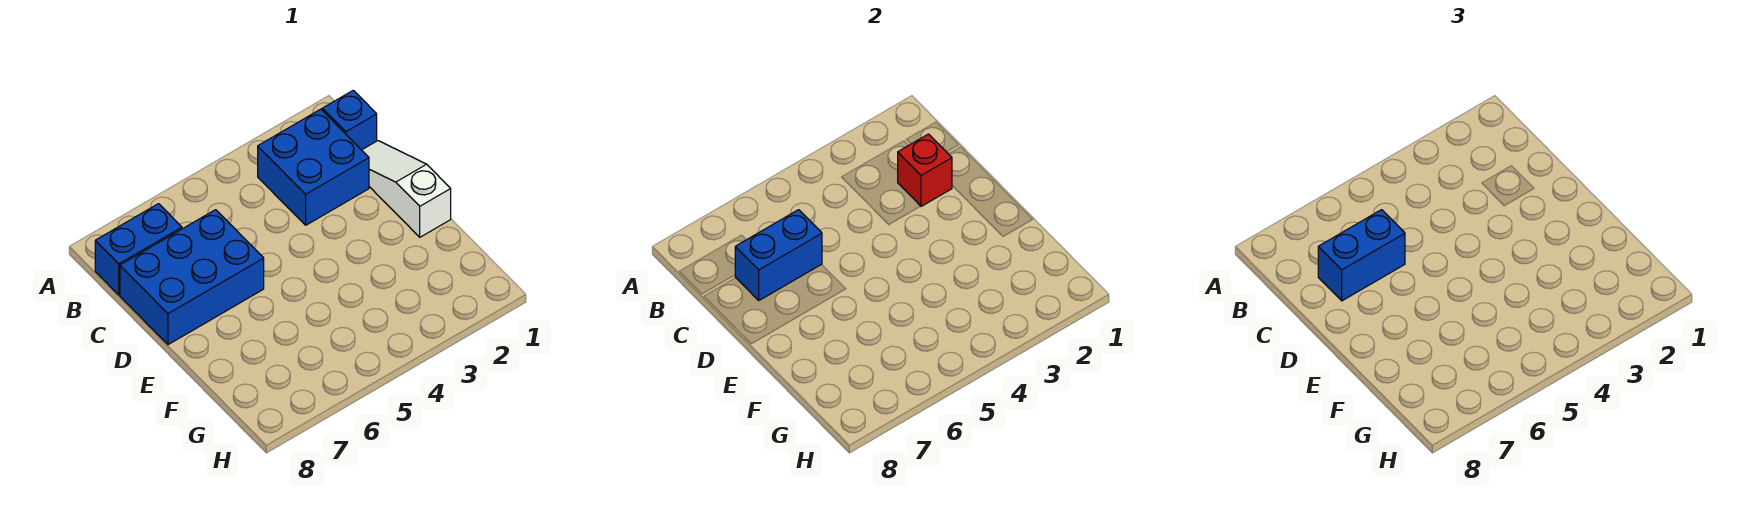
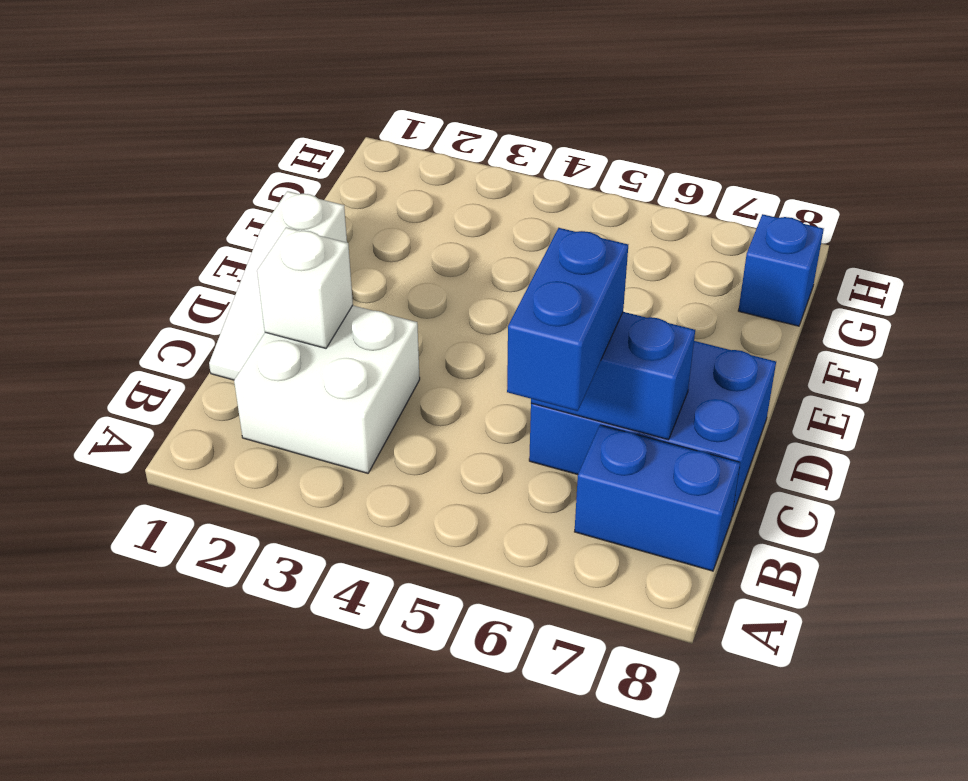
blue brick B1 level 1 -> blue brick G8 level 1
blue brick B2:C3 level 1 -> white brick B2:C3 level 1
red brick C2 level 2 -> white brick C2 level 2
blue brick C6:C7 level 3 -> blue brick B6:C6 level 3

